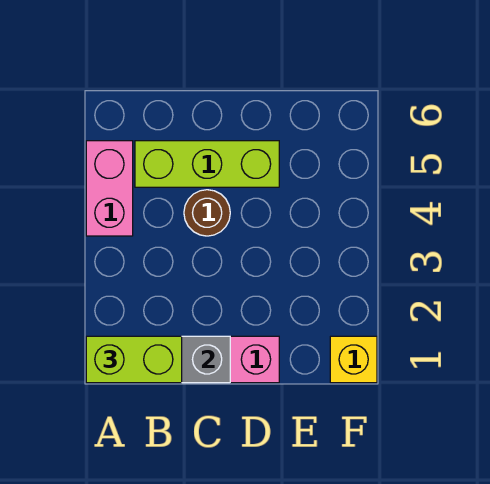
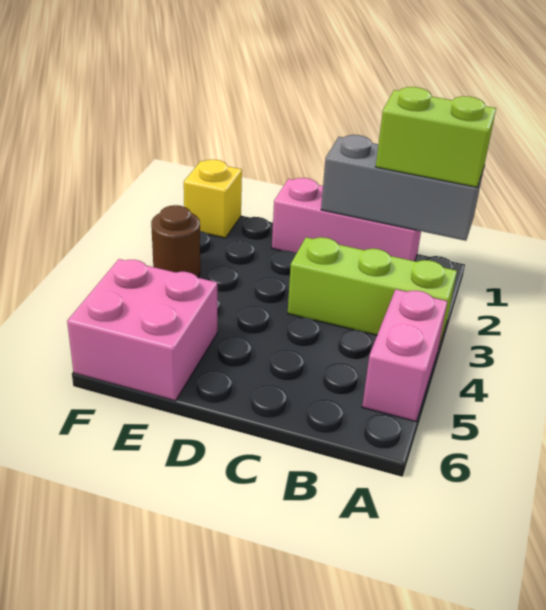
lime brick B5:D5 level 1 -> lime brick A3:C3 level 1
brown round brick C4 level 1 -> brown round brick F3 level 1
none -> pink brick E5:F6 level 1

